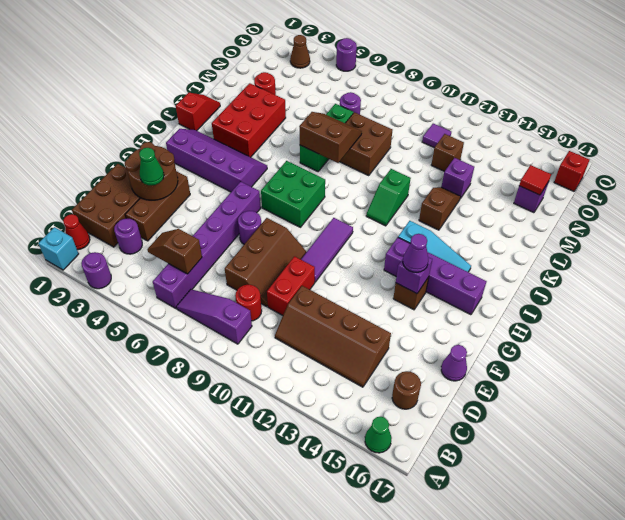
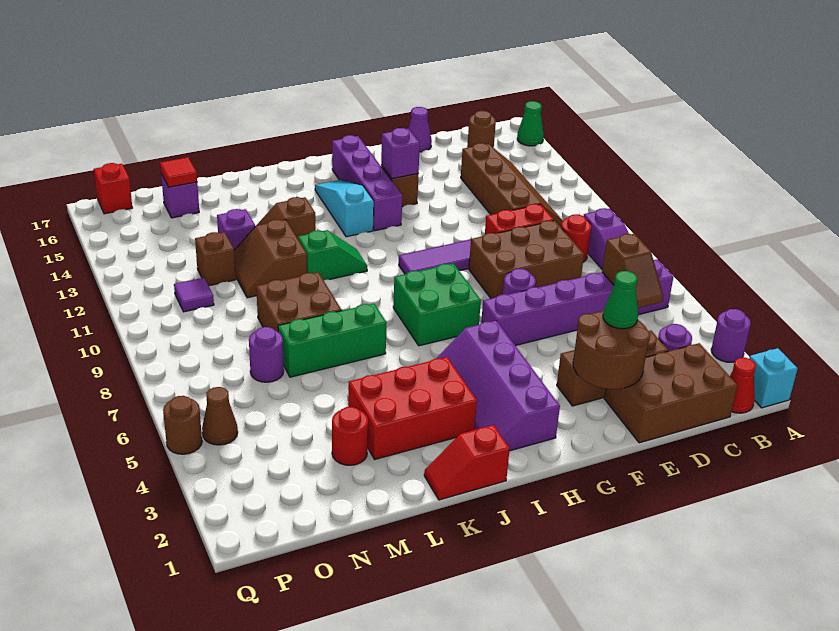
brown slope D8:F9 level 1 top 8 -> brown brick D8:F9 level 1
purple cone G14 level 3 -> none
brown slope K7:L8 level 2 top K -> brown slope L11:M12 level 1 top L
brown cone P3 level 1 -> brown cone P5 level 1
purple round brick Q5 level 1 -> brown round brick Q5 level 1

